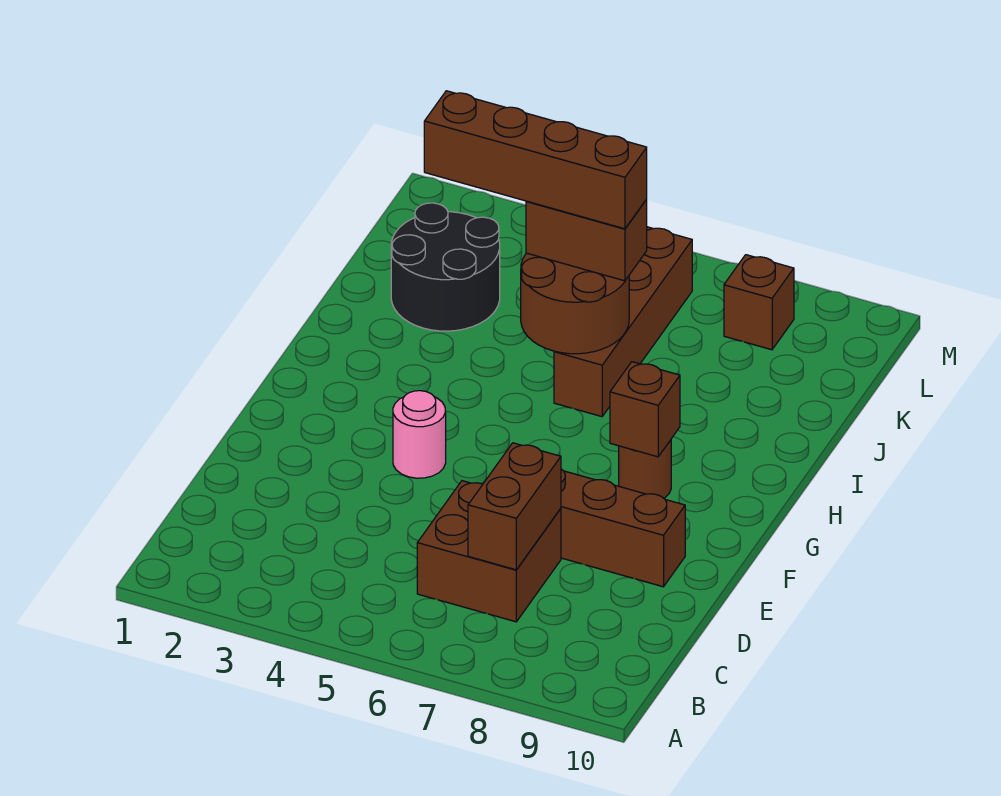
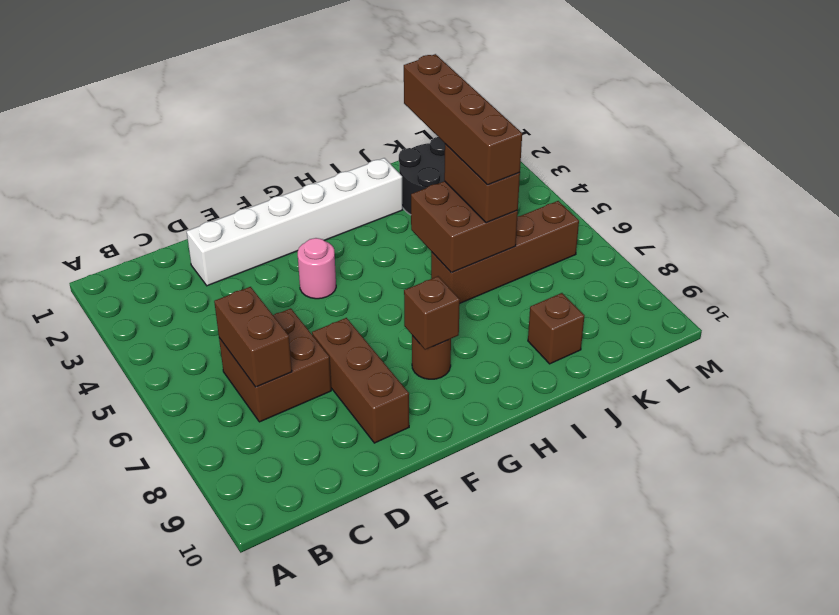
brown brick C7:D7 level 2 -> brown brick C6:C7 level 2
none -> white brick D2:I2 level 1
brown round brick I5:J6 level 2 -> brown brick I5:J6 level 2
brown brick L8 level 1 -> brown brick J9 level 1

